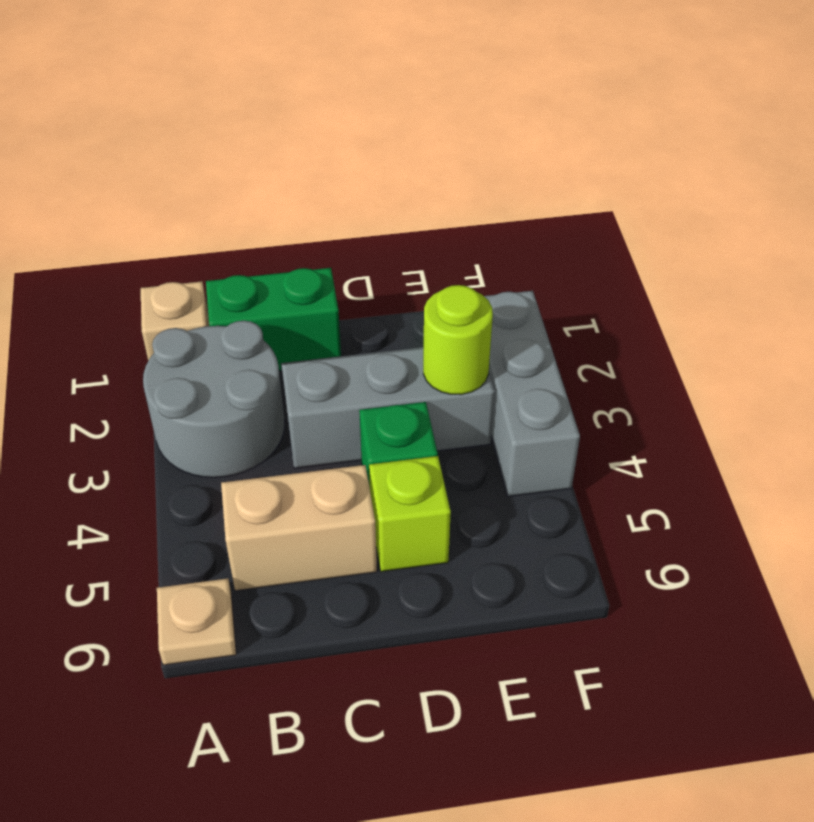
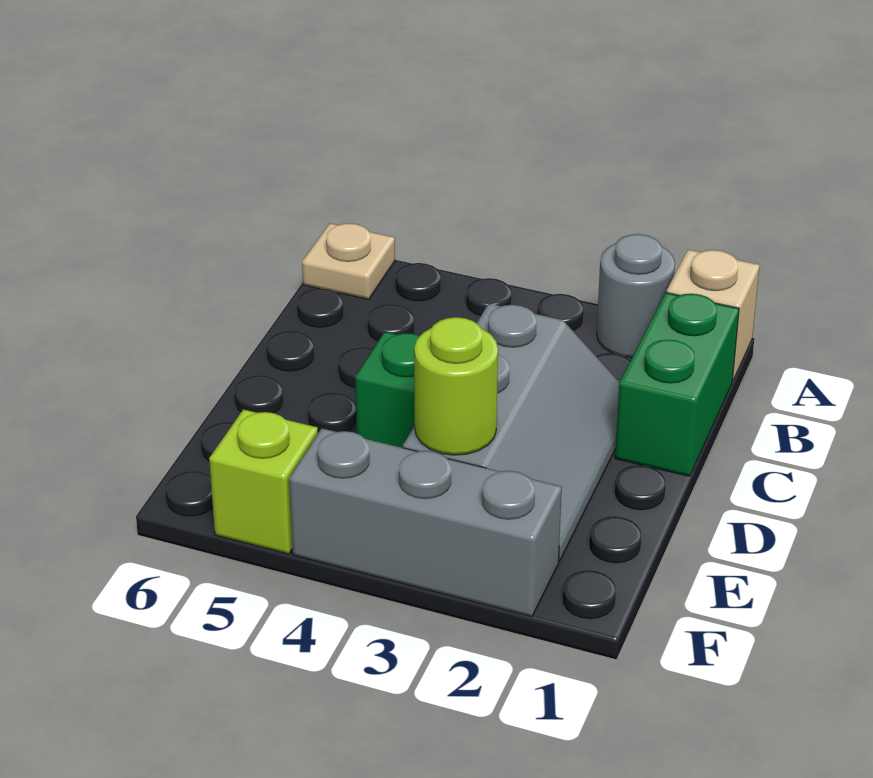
grey round brick A2:B3 level 1 -> grey round brick A2 level 1
tan brick B5:C5 level 1 -> none
lime brick D5 level 1 -> lime brick F5 level 1

